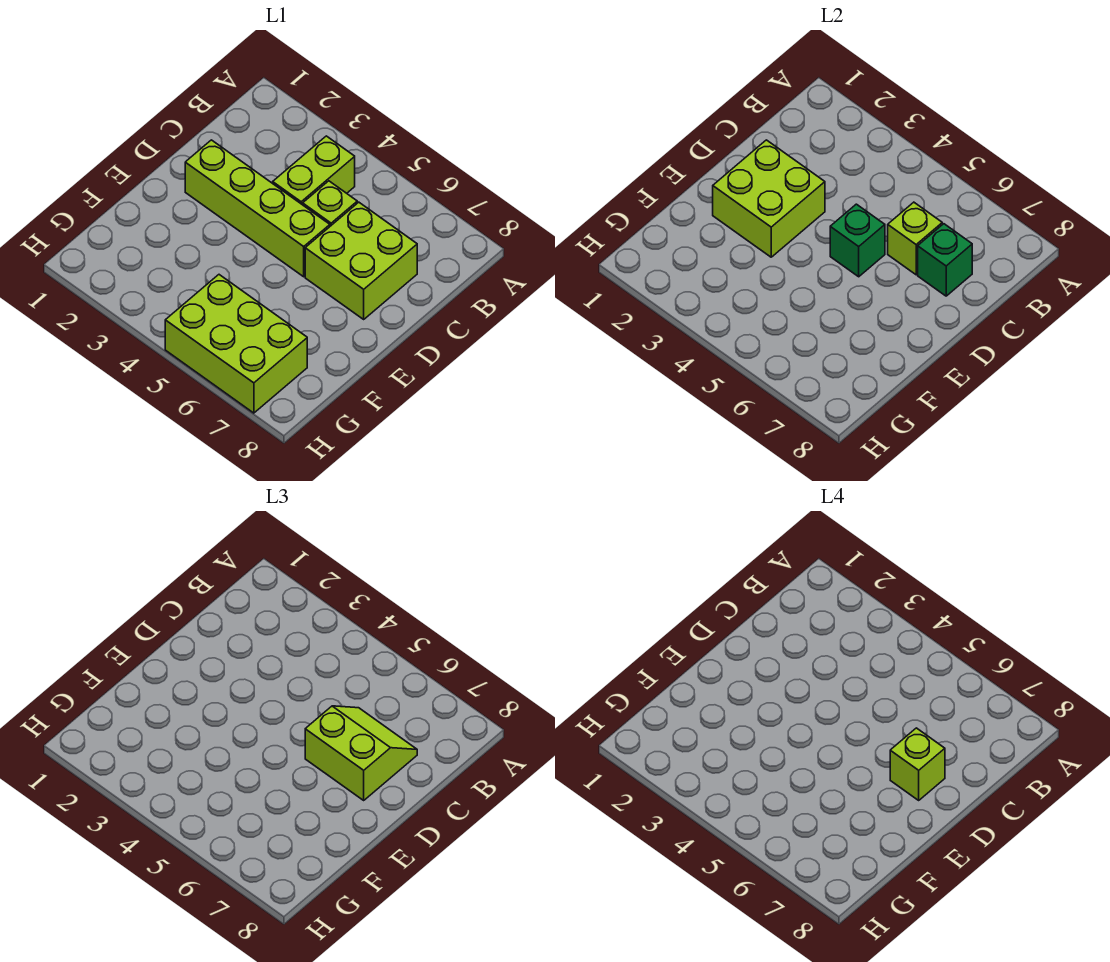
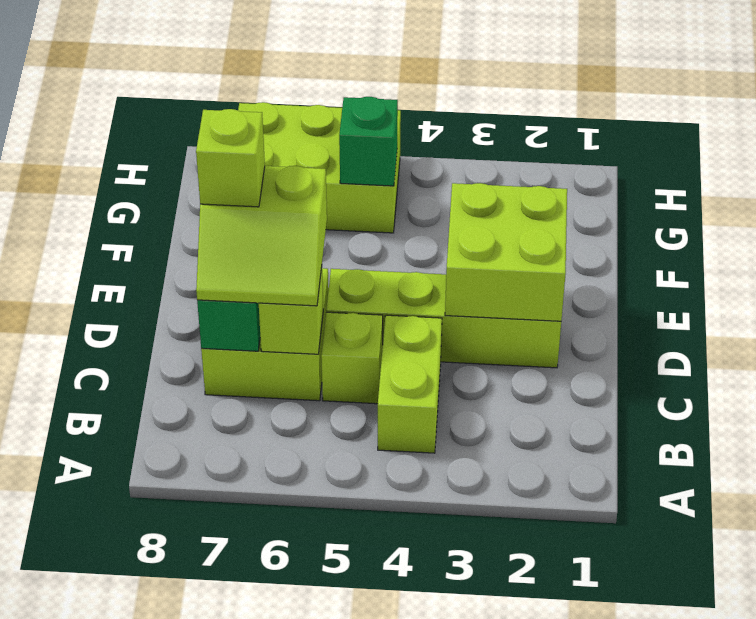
green brick D5 level 2 -> green brick G5 level 2

